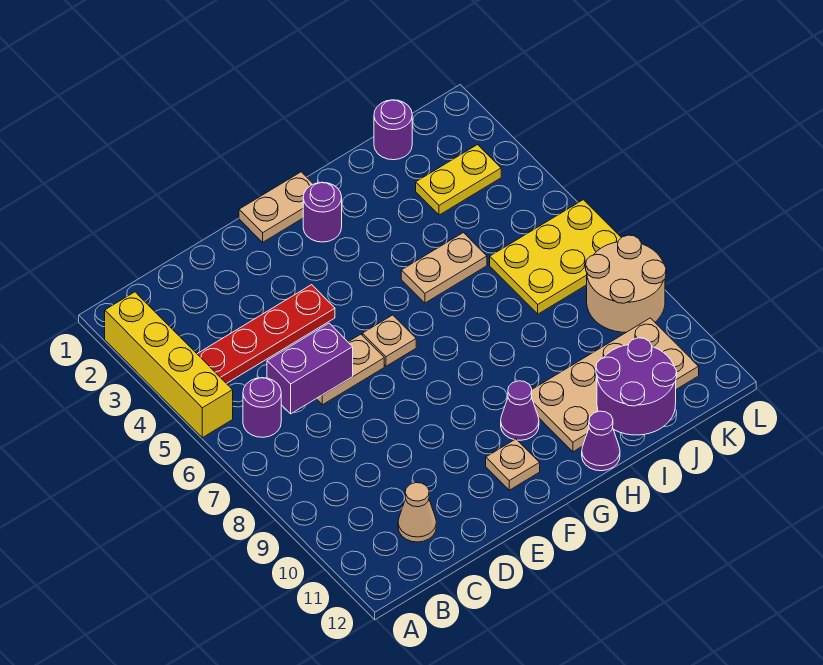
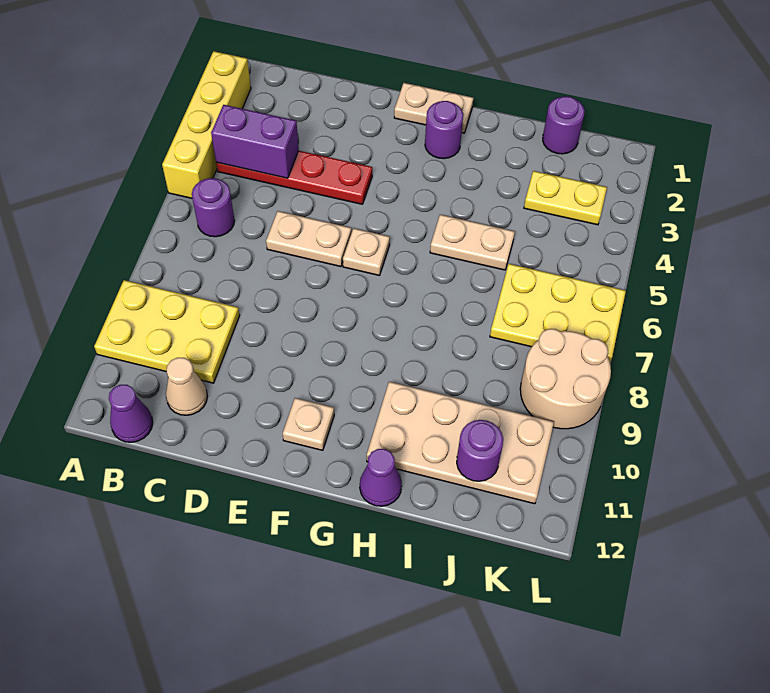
none -> yellow plate A9:C10 level 1
purple brick C6:D6 level 2 -> purple brick B4:C4 level 2
purple cone G10 level 1 -> purple cone B12 level 1
purple round brick I11:J12 level 2 -> purple round brick J11 level 2

